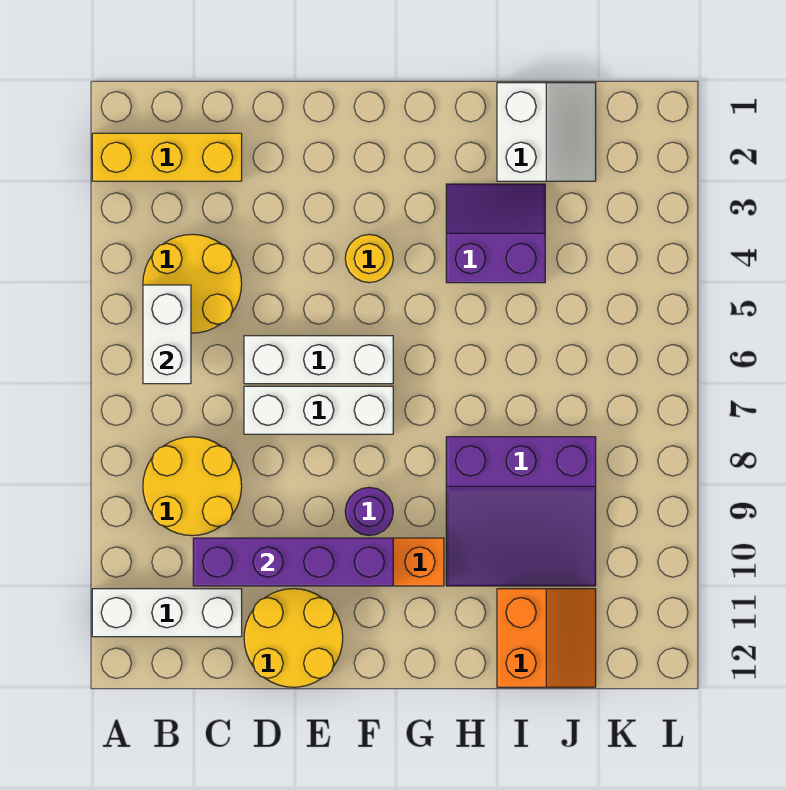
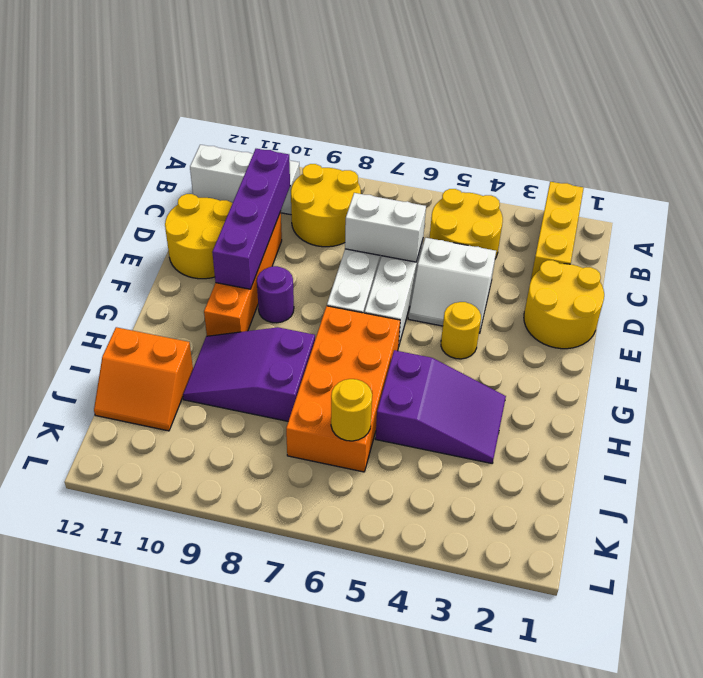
white brick A11:C11 level 1 -> white brick B10:B12 level 1
white brick B5:B6 level 2 -> white brick D6:D7 level 2
none -> yellow round brick D1:E2 level 1
none -> orange brick G6:J7 level 1
purple slope H3:I4 level 1 top 4 -> purple slope H3:I5 level 1 top 5
purple slope H8:J10 level 1 top 8 -> purple slope H8:I10 level 1 top 8
white slope I1:J2 level 1 top I -> white slope D4:E5 level 1 top D
none -> yellow round brick J6 level 2

